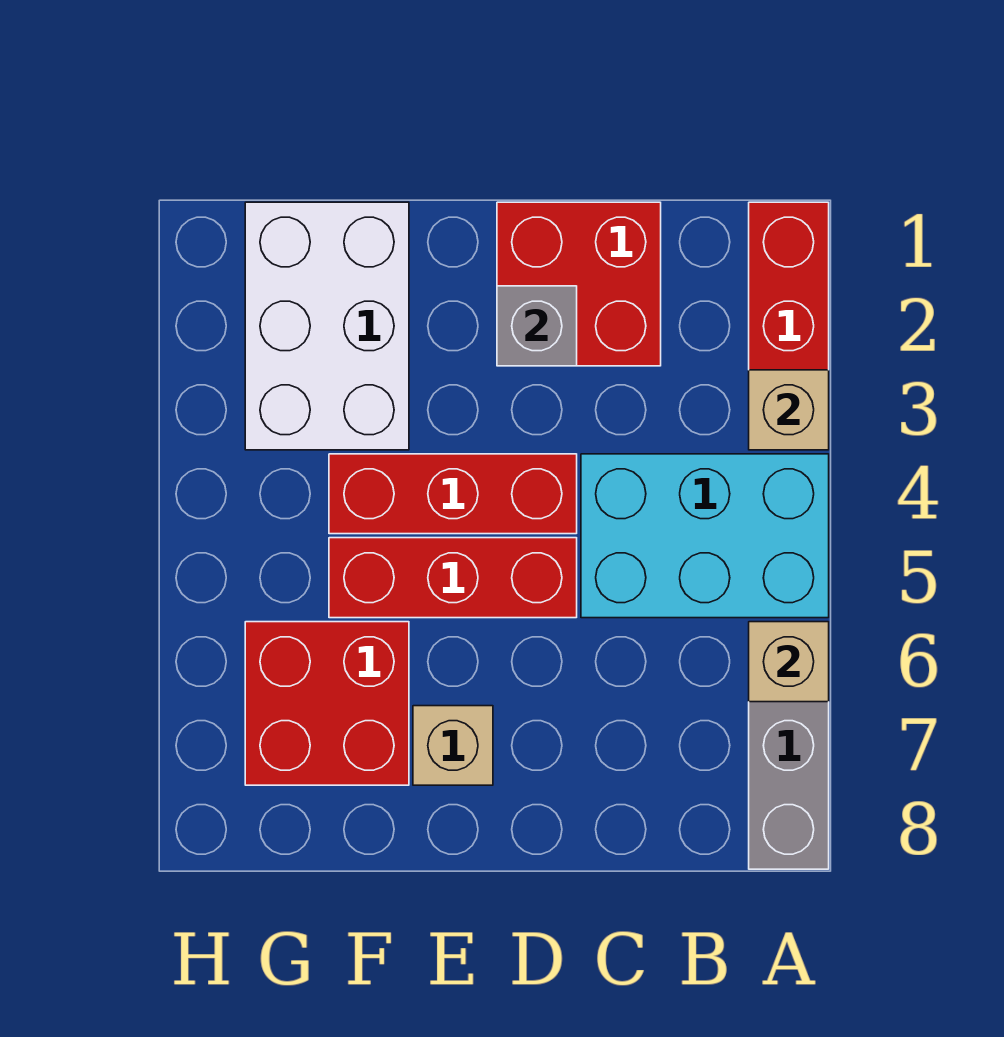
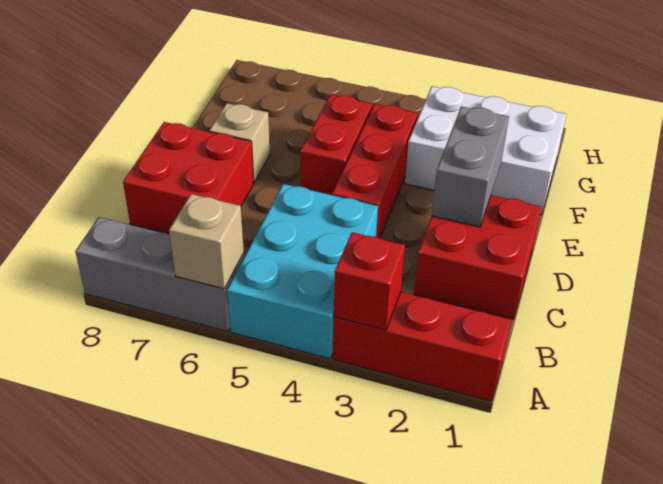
tan brick A3 level 2 -> red brick A3 level 2
grey brick D2 level 2 -> grey brick D2:E2 level 2
red brick D5:F5 level 1 -> red brick E5:F5 level 1
red brick F6:G7 level 1 -> red brick C7:D8 level 1

